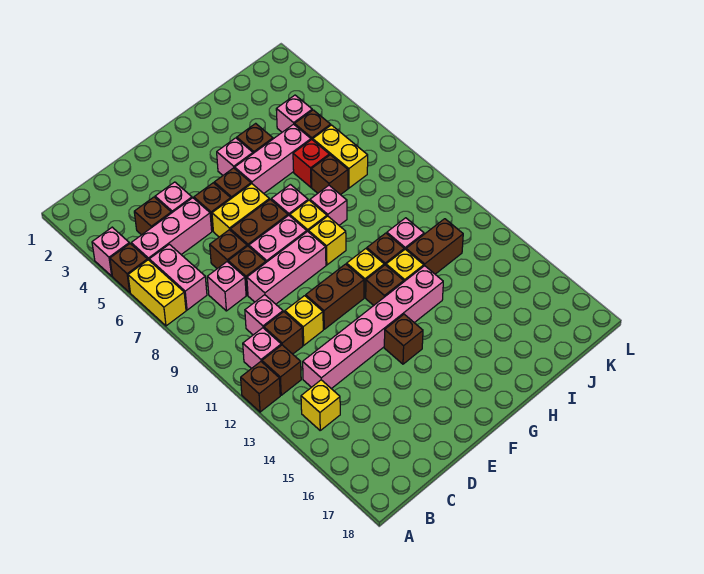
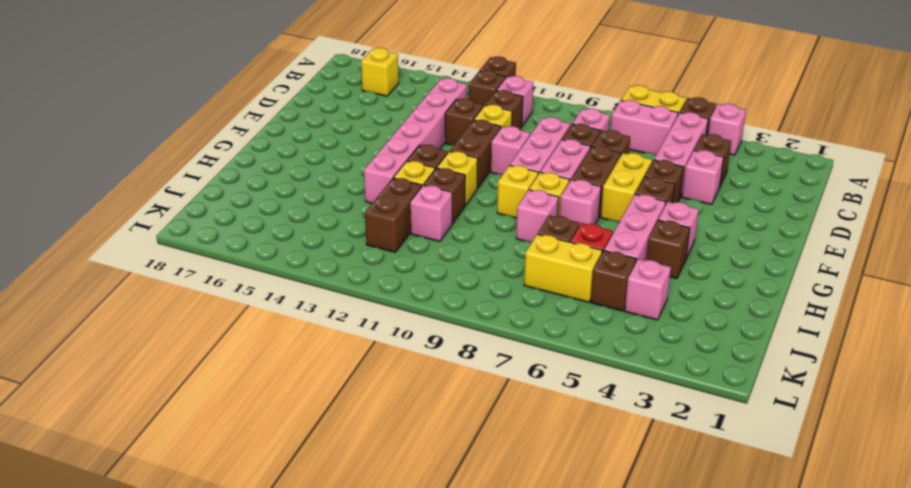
yellow brick B14 level 1 -> yellow brick B16 level 1
pink brick C10 level 1 -> pink brick E10 level 1
brown brick F14 level 1 -> brown brick D12 level 1

